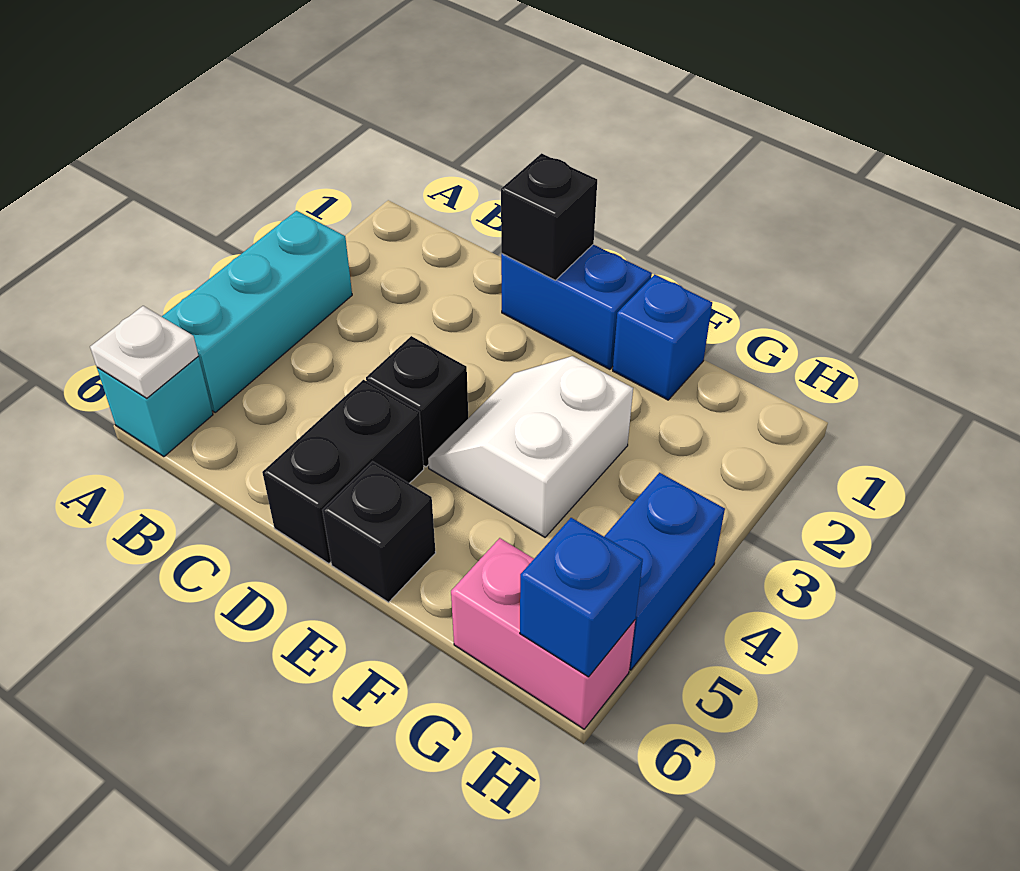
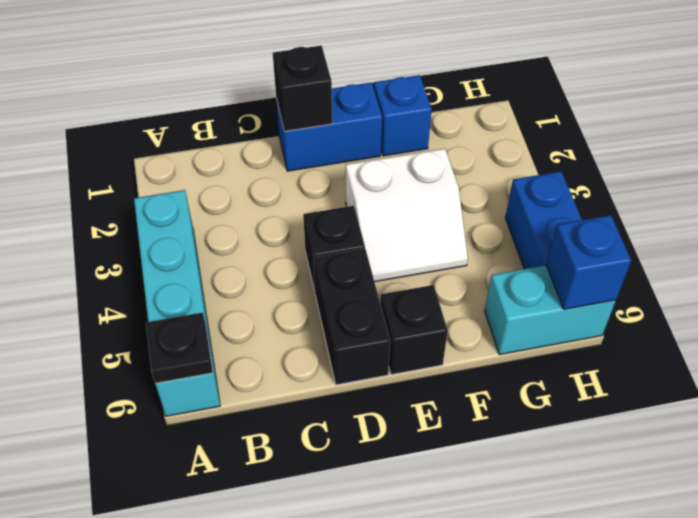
white plate A6 level 2 -> black plate A6 level 2
white slope E3:F4 level 1 top F -> white slope E3:F4 level 1 top 3
pink brick G6:H6 level 1 -> cyan brick G6:H6 level 1

